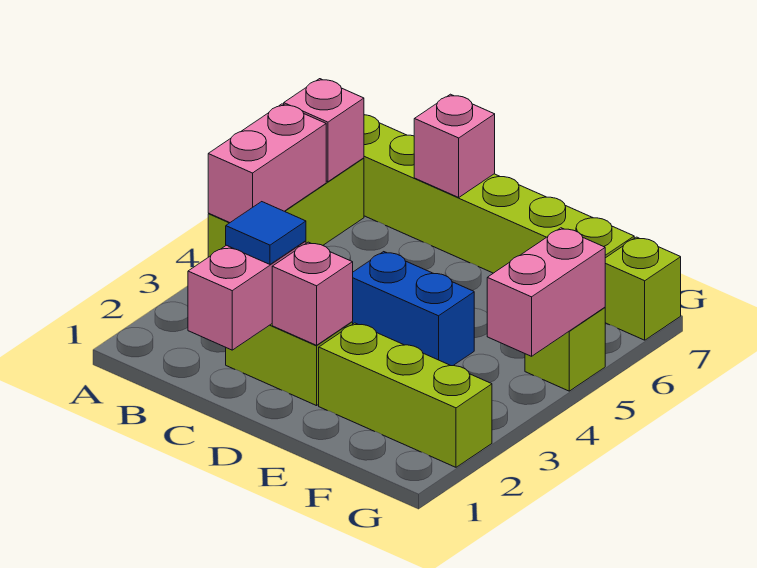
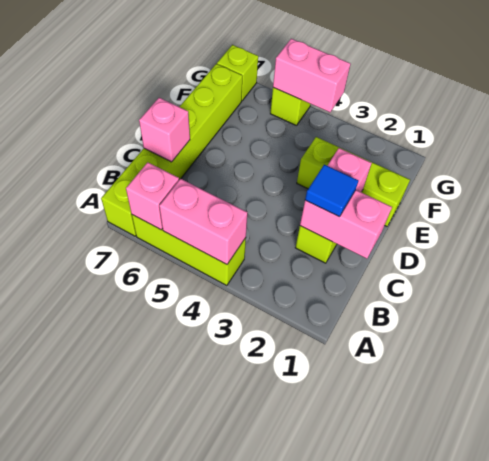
blue brick D4:E4 level 1 -> none
lime brick E2:G2 level 1 -> lime brick E1:E3 level 1

